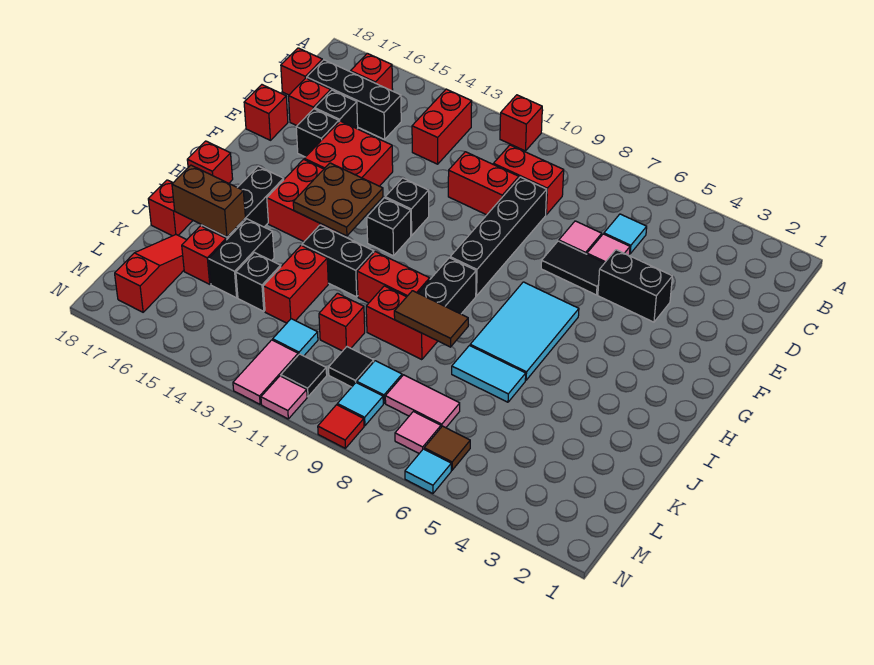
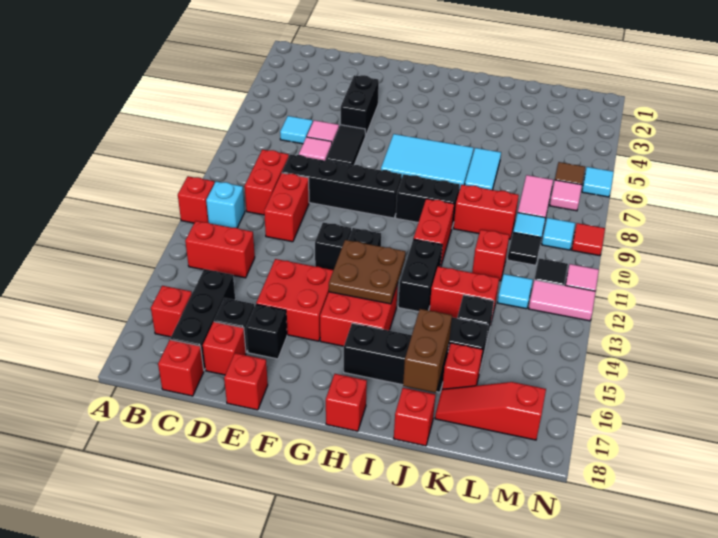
none -> cyan brick B11 level 1
brown tile J8:J9 level 2 -> none
red brick J9:J10 level 1 -> red brick J9:K9 level 1

